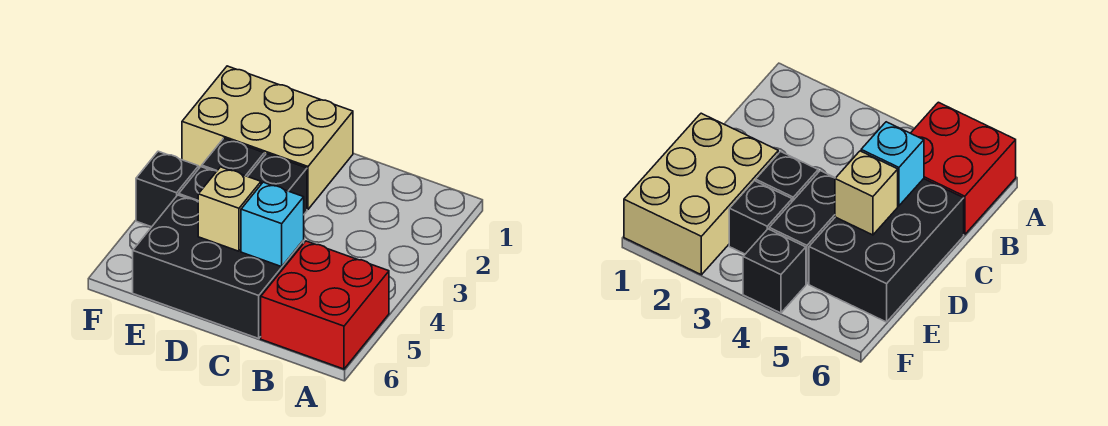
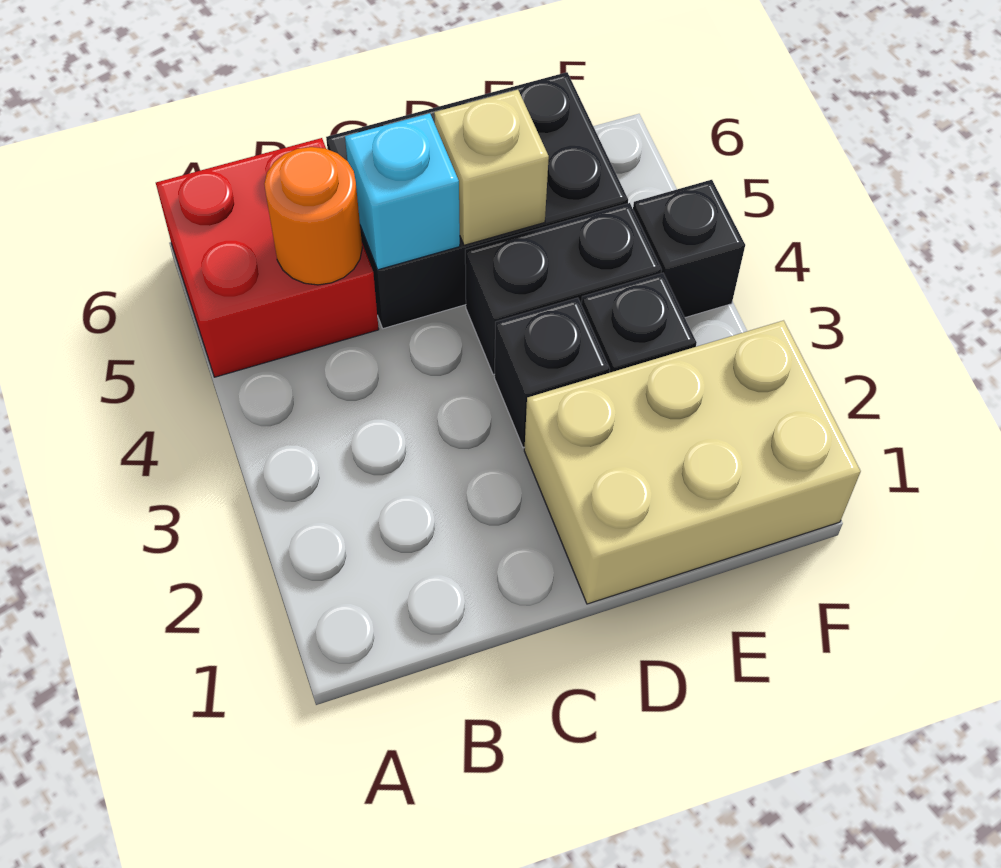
none -> orange round brick B5 level 2

